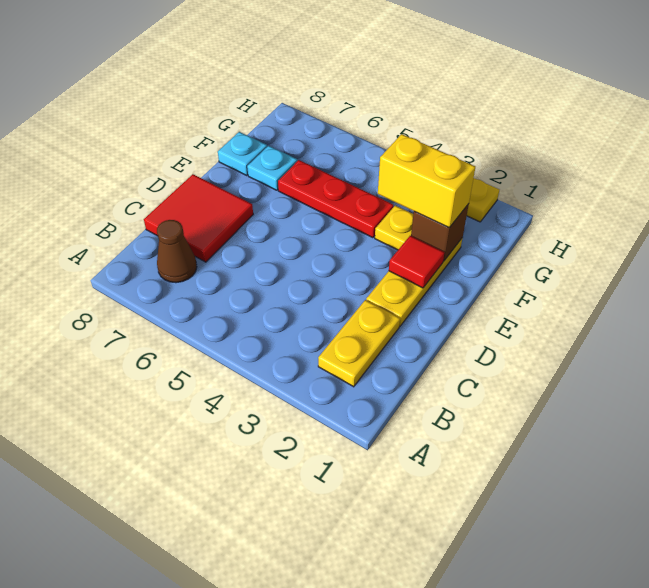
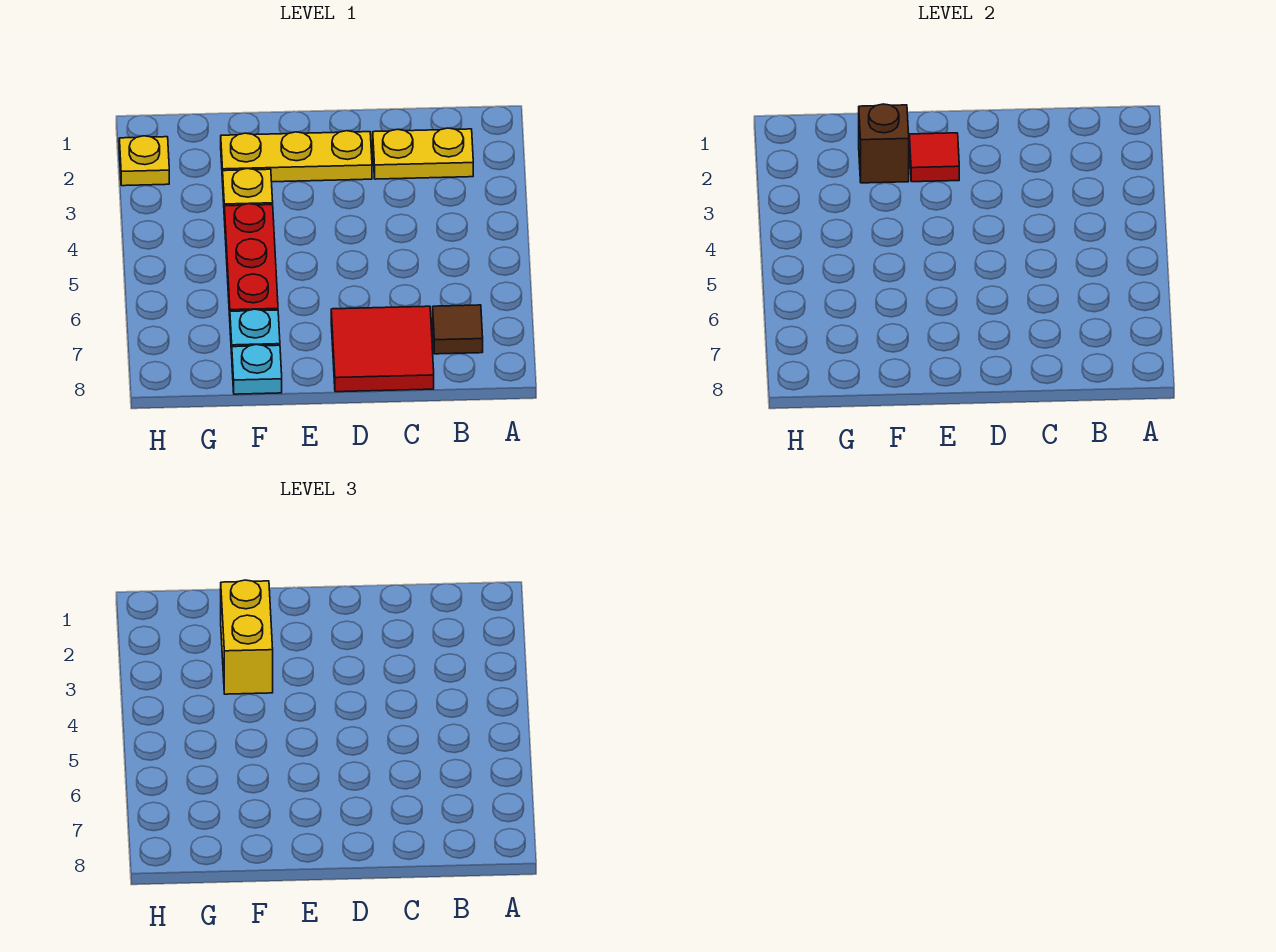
brown cone B7 level 1 -> brown tile B7 level 1

